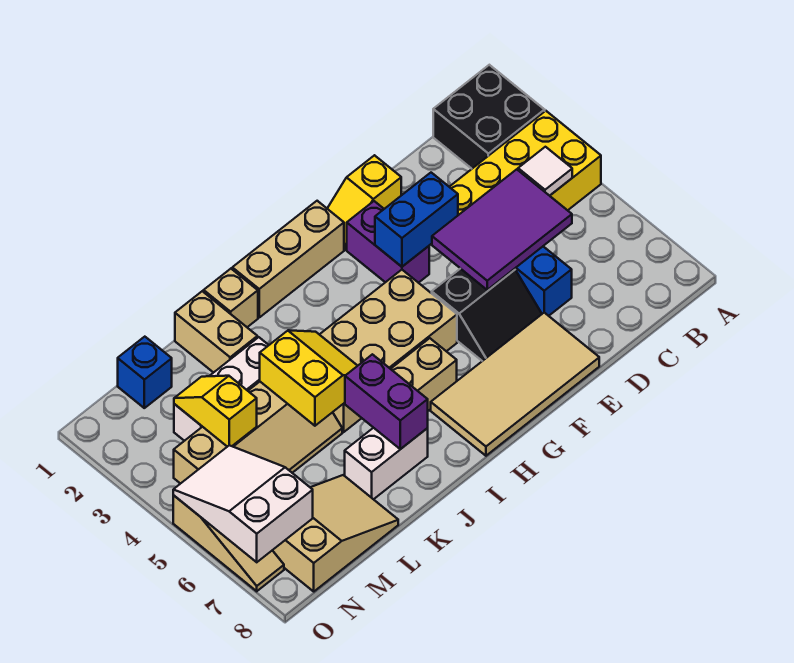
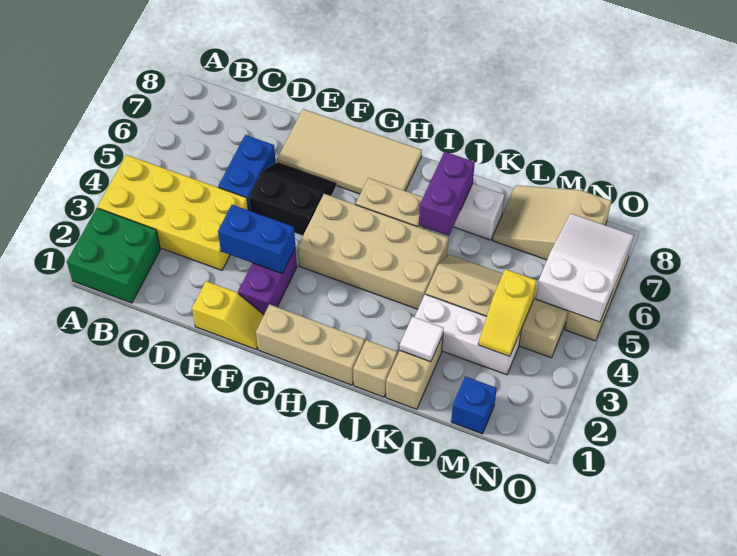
black brick A1:B2 level 1 -> green brick A1:B2 level 1
white tile B4 level 2 -> white tile K2 level 2
purple tile C4:E5 level 2 -> none
yellow slope J4:K5 level 2 top K -> none
white slope N5:O7 level 2 top 7 -> white slope N5:O7 level 2 top 5

